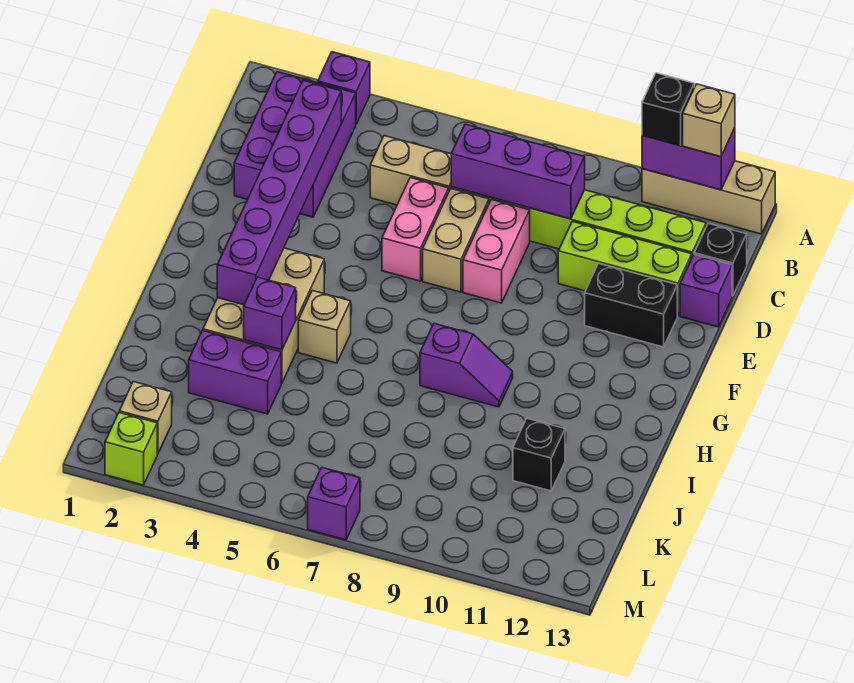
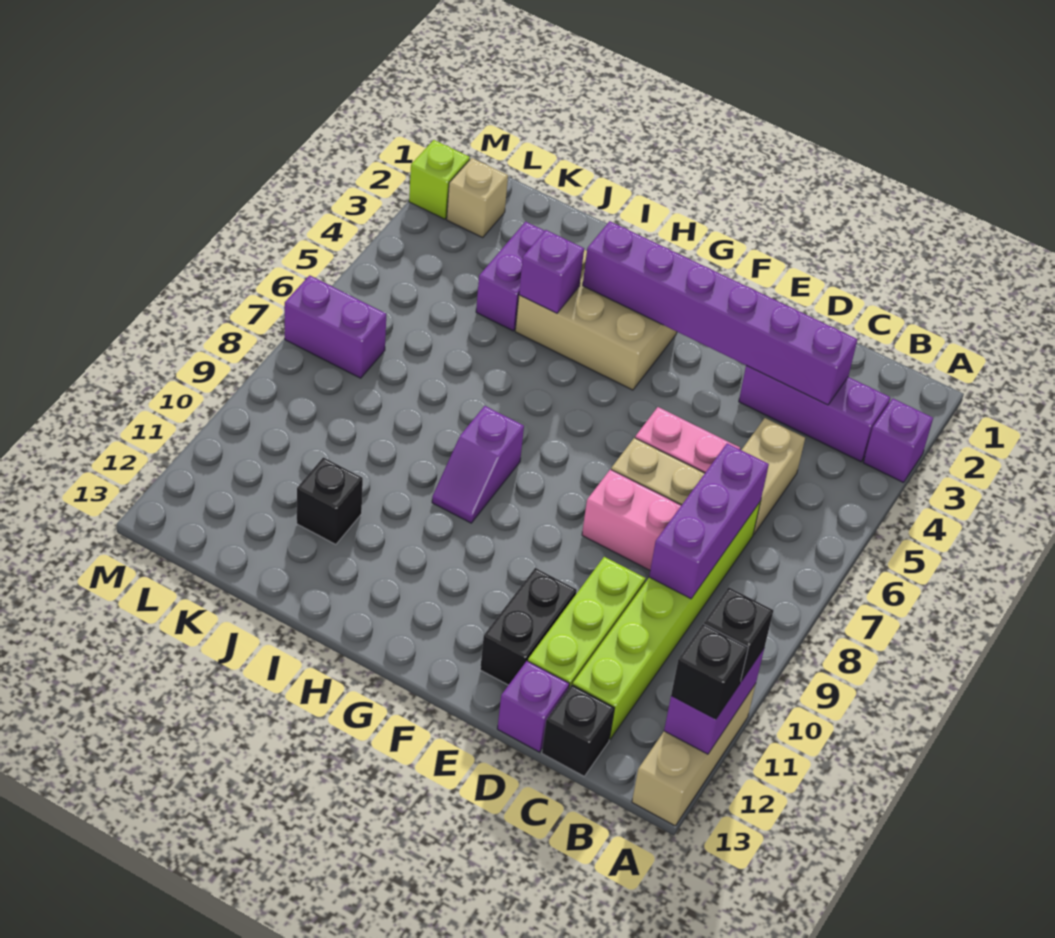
tan brick A12 level 3 -> black brick A12 level 3
purple brick B2:D3 level 1 -> purple brick B3:D3 level 1
tan brick H5 level 1 -> none
purple brick M7 level 1 -> purple brick L7:M7 level 1

